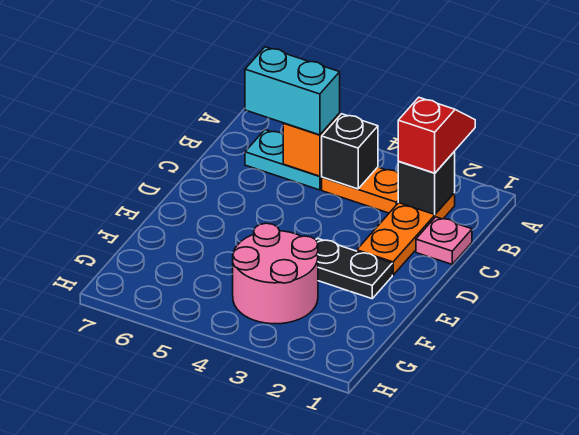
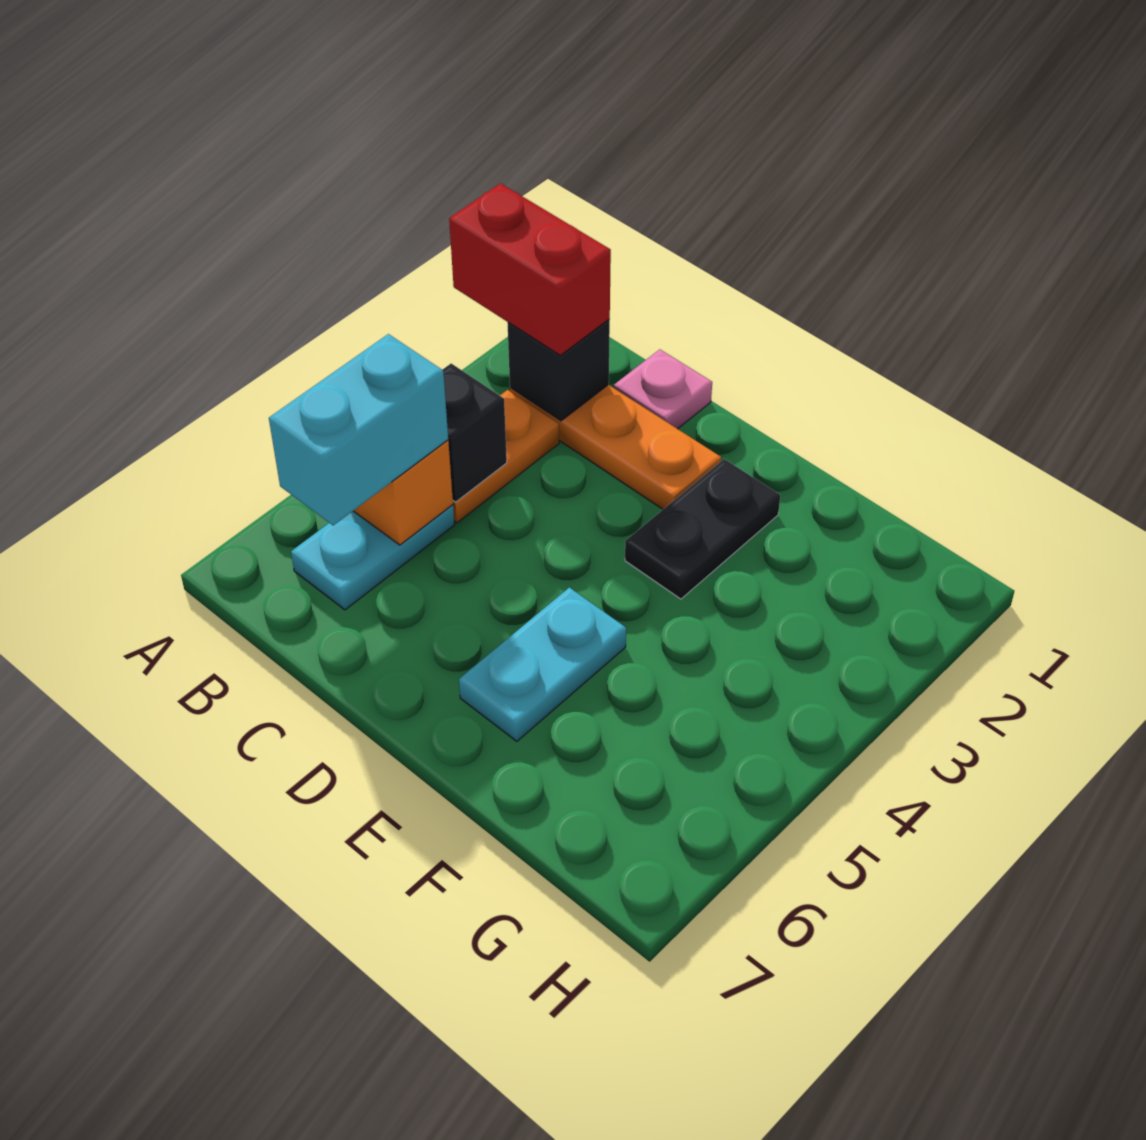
red slope A2:B2 level 3 top B -> red brick A2:B2 level 3
none -> cyan plate E5:E6 level 1
pink round brick F3:G4 level 1 -> none

